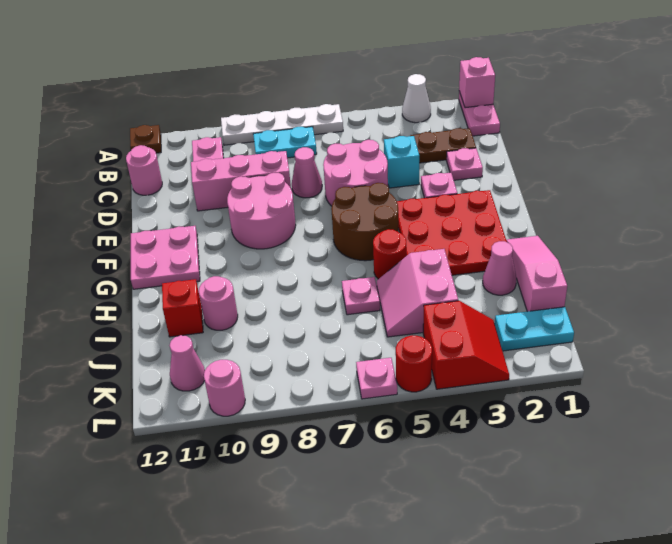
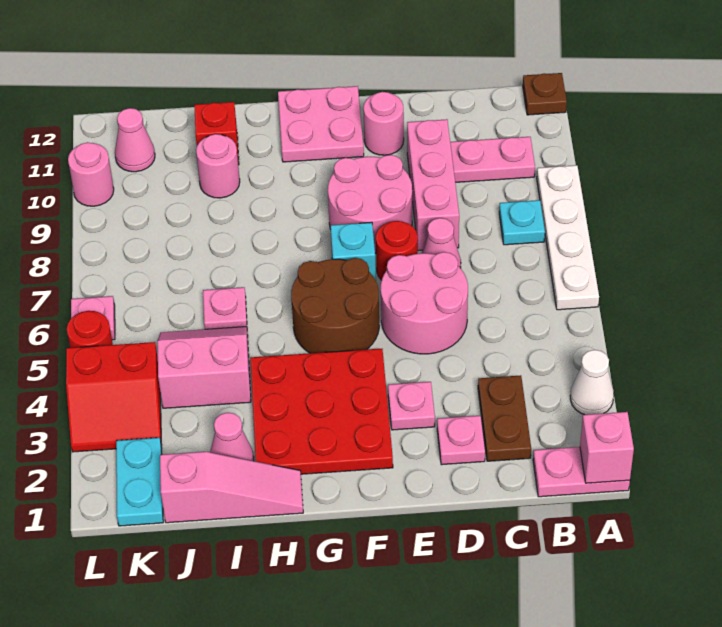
cyan plate B7:B8 level 1 -> cyan plate B8 level 1
pink round brick C12 level 1 -> pink round brick E11 level 1
cyan brick D4 level 1 -> cyan brick F7 level 1
red round brick H5 level 1 -> red round brick E7 level 1

